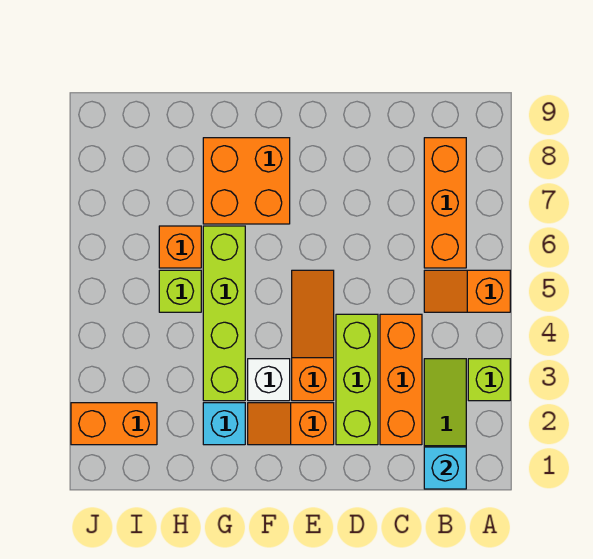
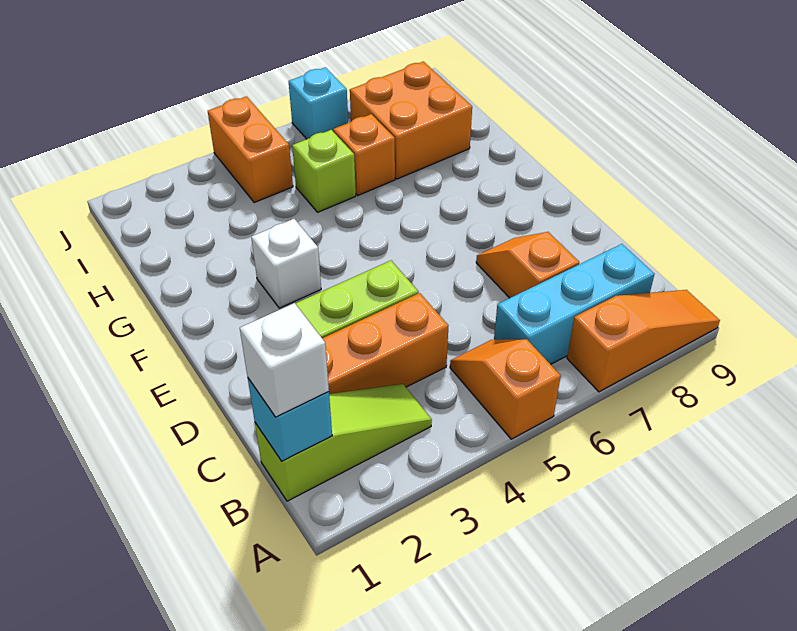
lime brick A3 level 1 -> none
none -> white brick B1 level 3
orange brick B6:B8 level 1 -> cyan brick B6:B8 level 1
orange slope E2:F2 level 1 top E -> orange slope C7:D7 level 1 top C
orange slope E3:E5 level 1 top 3 -> orange slope A7:A9 level 1 top 7
orange brick F7:G8 level 1 -> orange brick H7:I8 level 1
cyan brick G2 level 1 -> cyan brick J6 level 1
lime brick G3:G6 level 1 -> none
orange brick I2:J2 level 1 -> orange brick I4:J4 level 1

